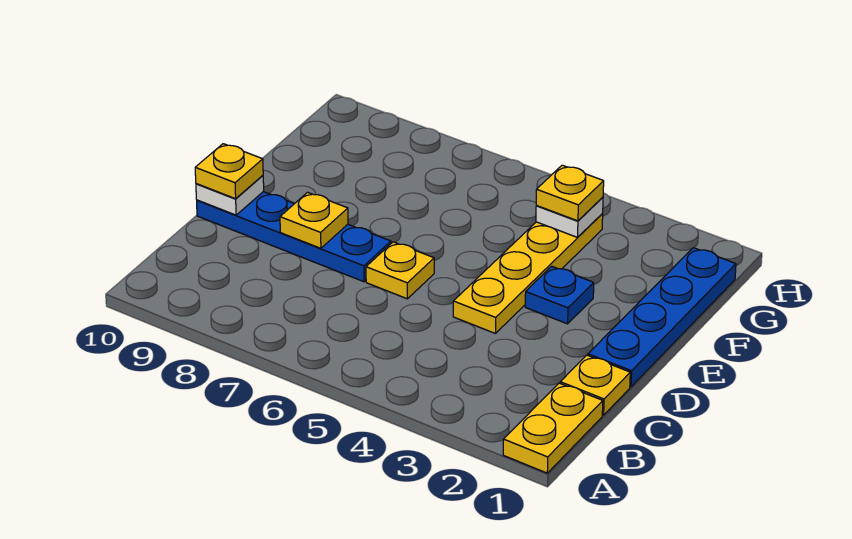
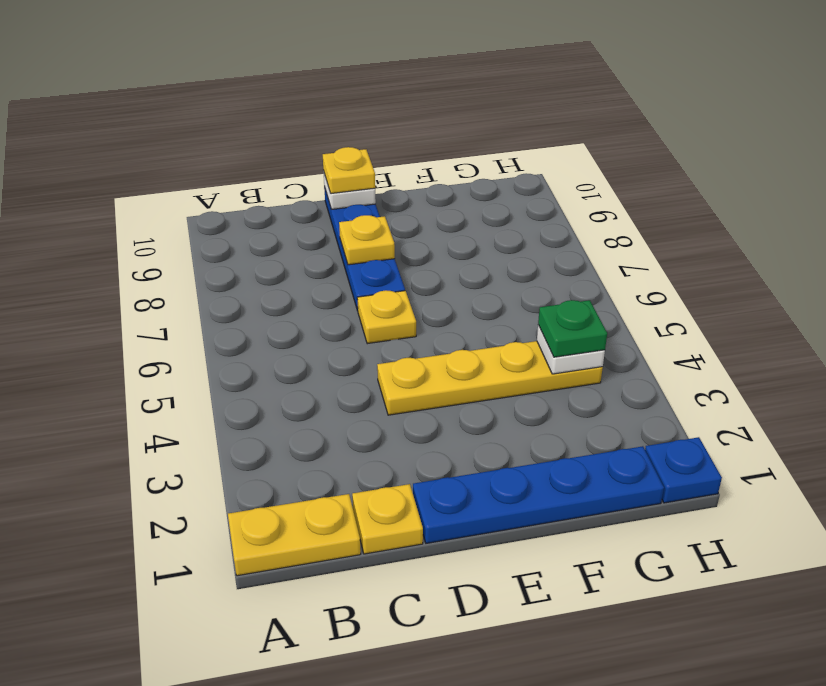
blue plate E3 level 1 -> blue plate H1 level 1
yellow plate G4 level 3 -> green plate G4 level 3

